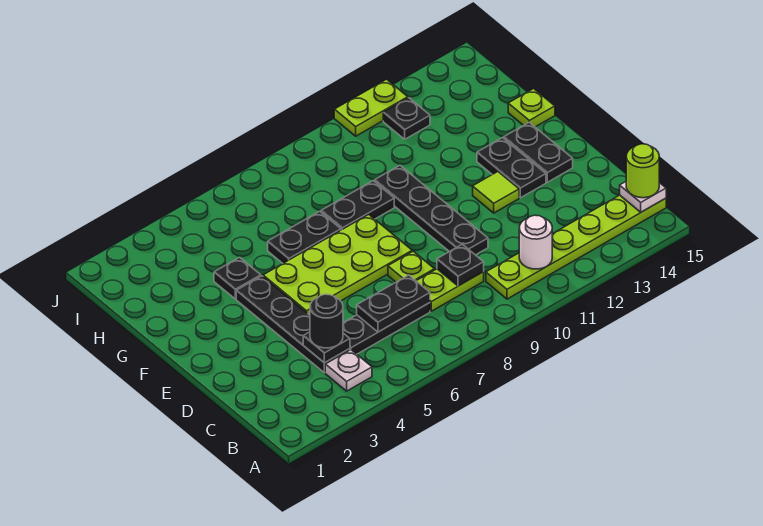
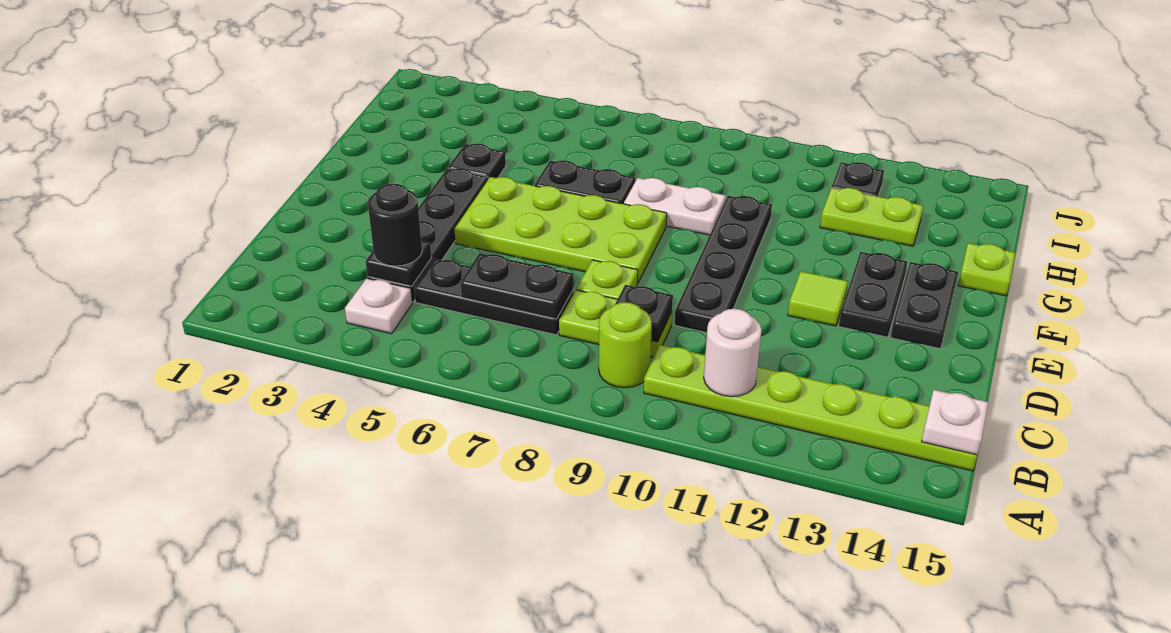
lime round brick B15 level 3 -> lime round brick B9 level 1
black plate G8:G9 level 1 -> white plate G8:G9 level 1
lime plate J11:J12 level 1 -> lime plate H12:H13 level 1

